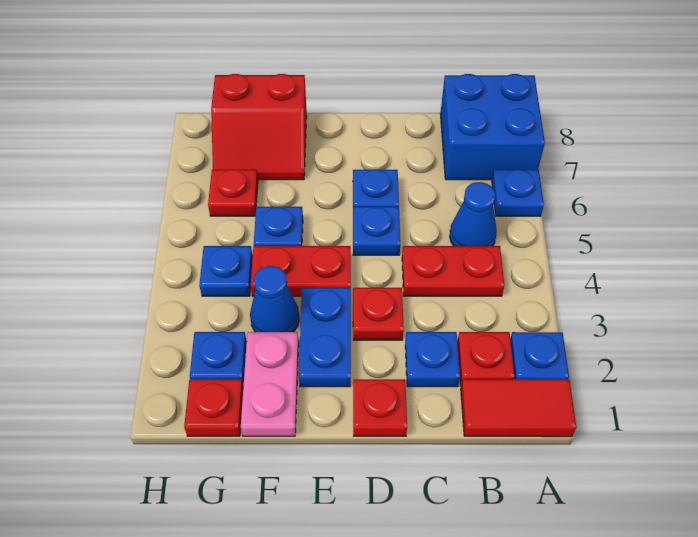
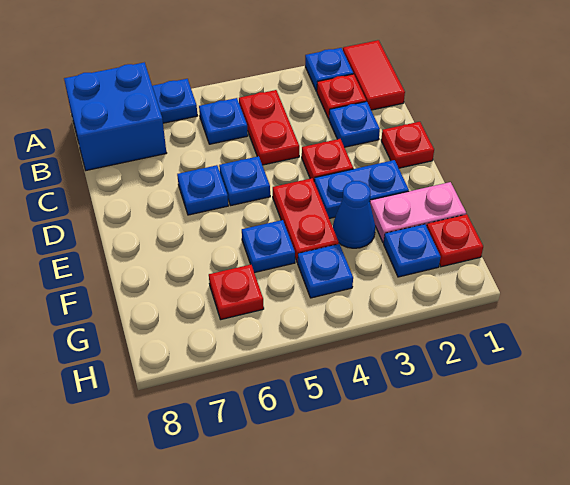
blue cone B5 level 1 -> blue plate B5 level 1
red slope F7:G8 level 1 top 8 -> none

